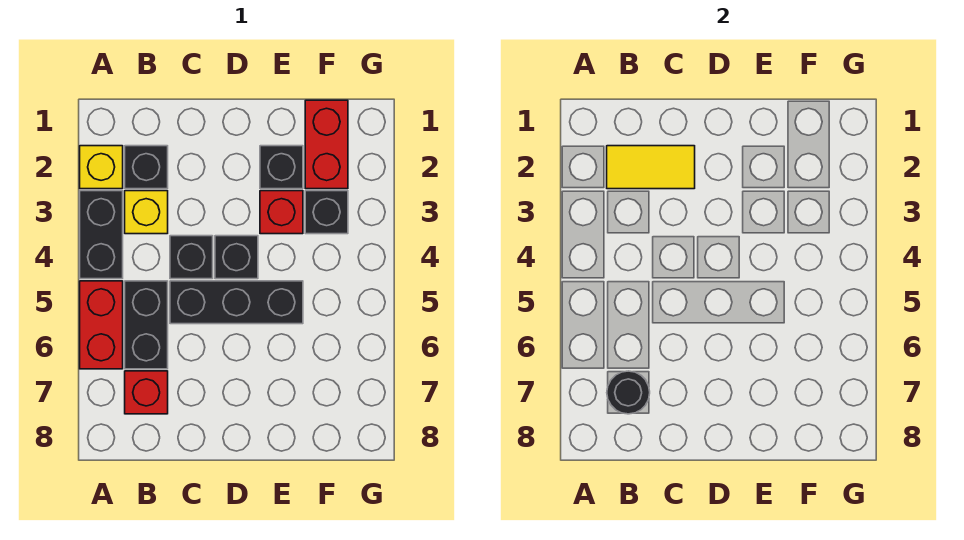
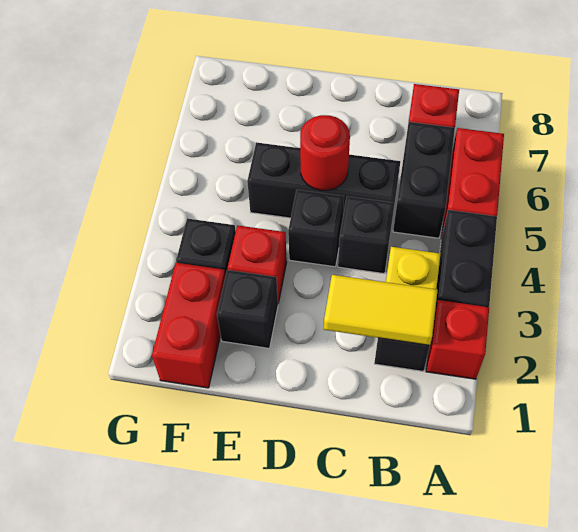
yellow brick A2 level 1 -> red brick A2 level 1
black round brick B7 level 2 -> none
none -> red round brick D5 level 2

